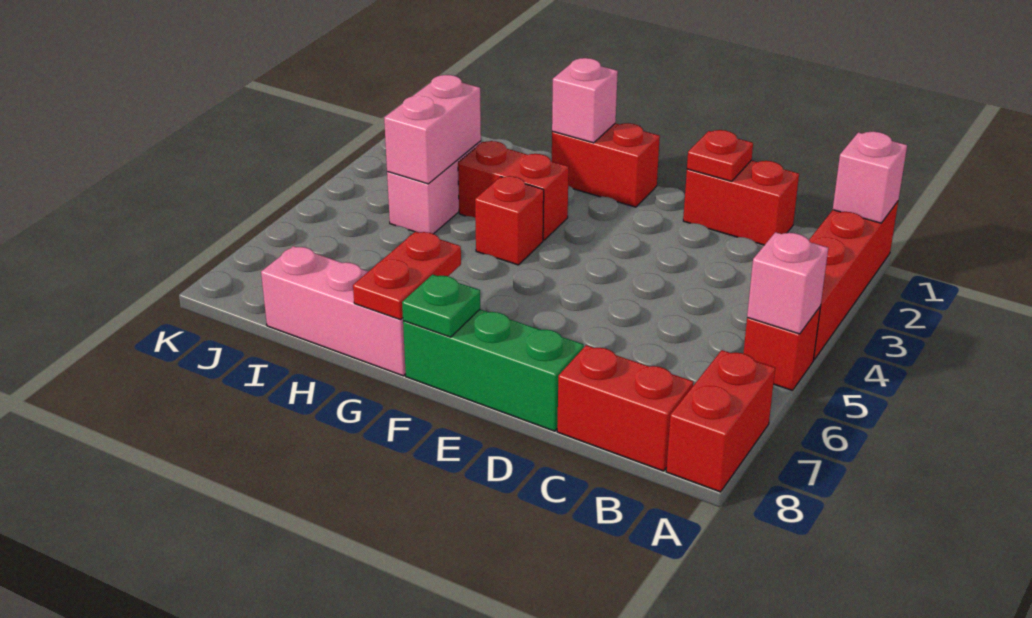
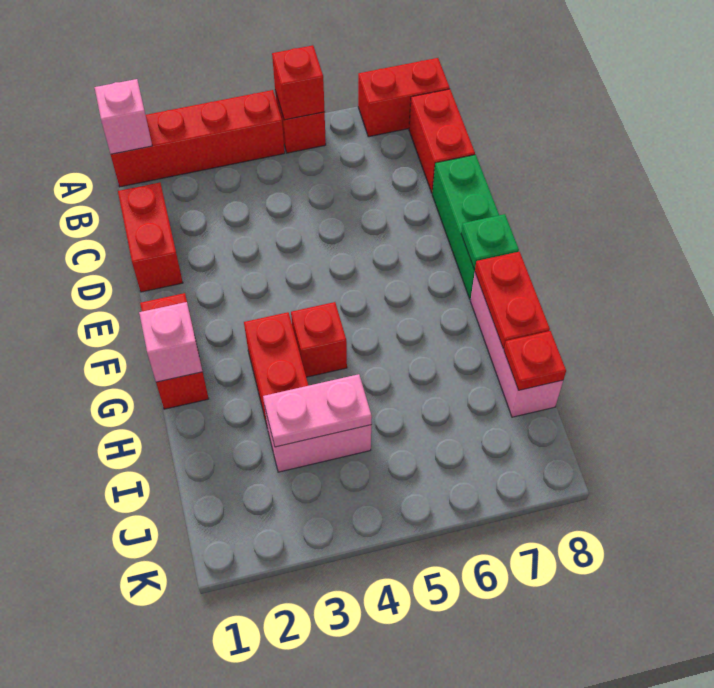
pink brick A5 level 2 -> red brick A5 level 2
red plate D1 level 2 -> red plate I8 level 2
red plate G7:G8 level 2 -> red plate G8:H8 level 2
pink brick I3:I4 level 2 -> pink plate I3:I4 level 2

